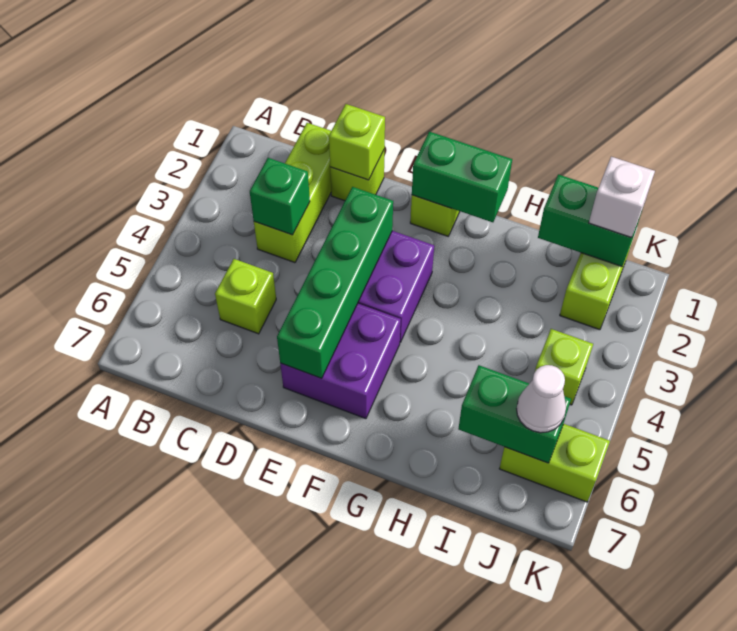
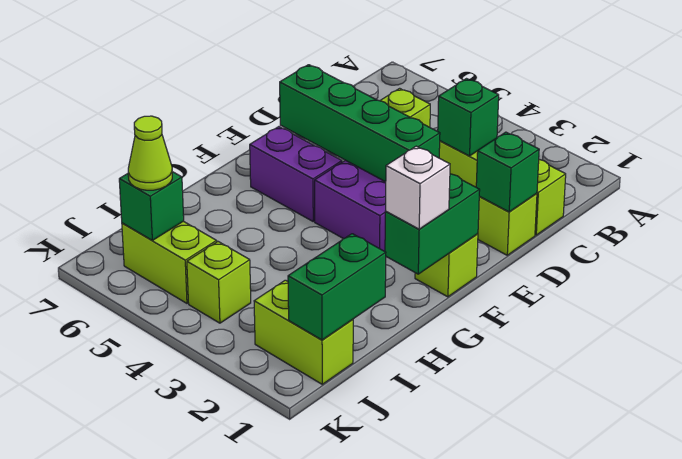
lime brick D1 level 2 -> green brick D1 level 2
purple brick E5:F6 level 1 -> purple brick F5:F6 level 1
green brick I6:J6 level 2 -> green brick J6 level 2
white brick J1 level 3 -> white brick G1 level 3
lime brick J6:K6 level 1 -> lime brick J5:J6 level 1
white cone J6 level 3 -> lime cone J6 level 3

